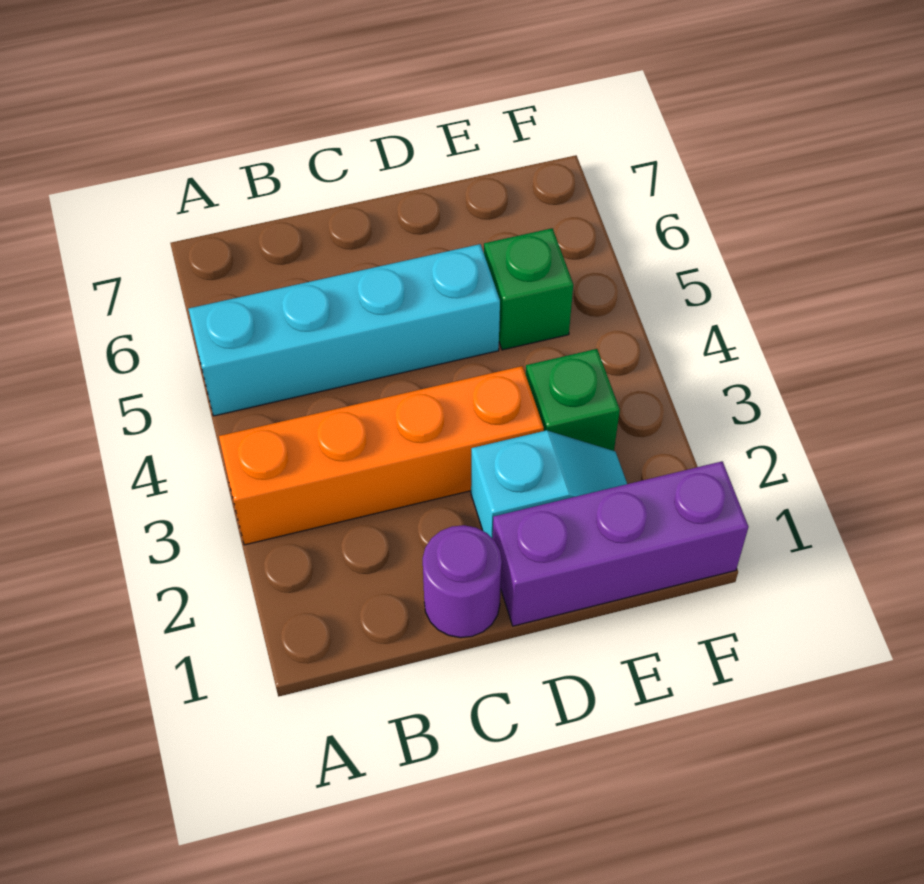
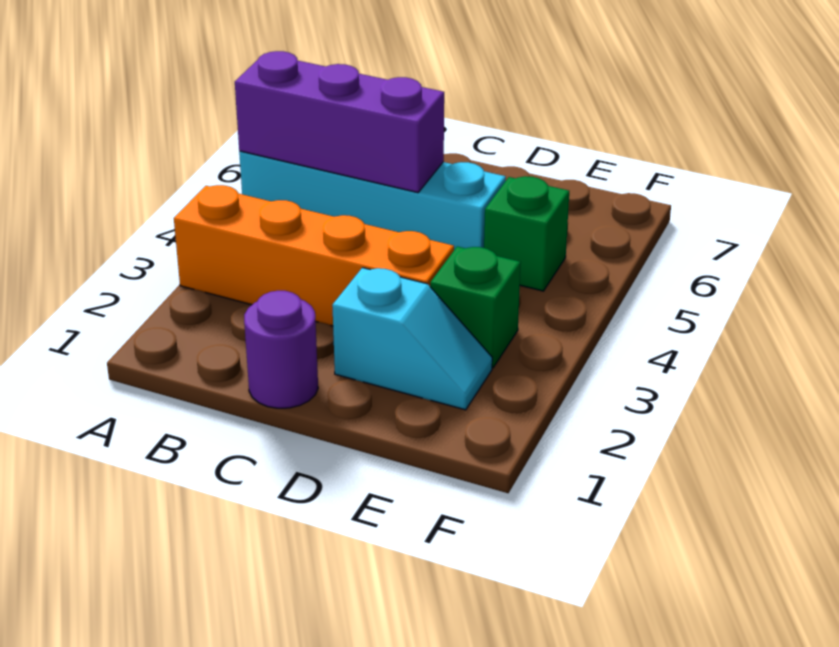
purple brick D1:F1 level 1 -> purple brick A5:C5 level 2

